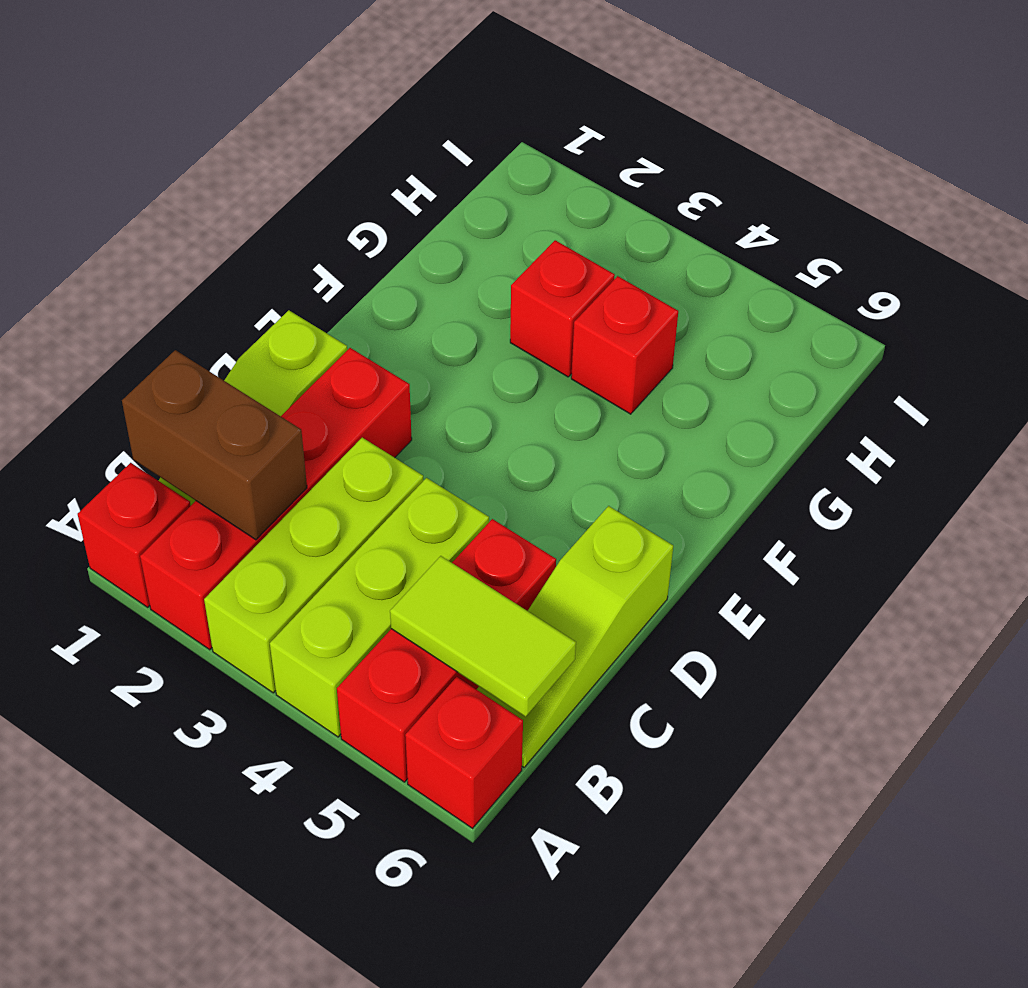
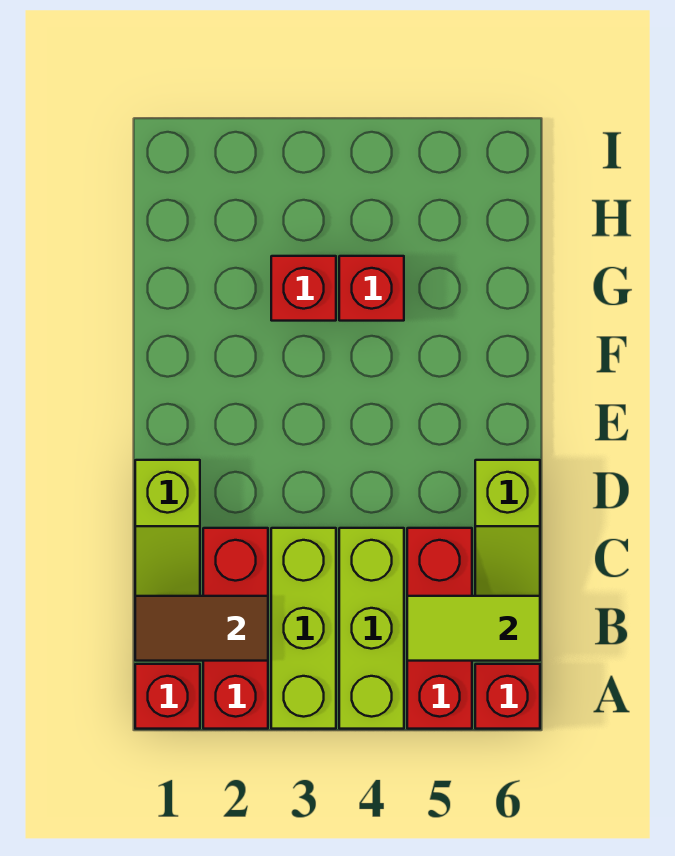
red brick A2:D2 level 1 -> red brick A2:C2 level 1
brown brick B1:B2 level 2 -> brown tile B1:B2 level 2

